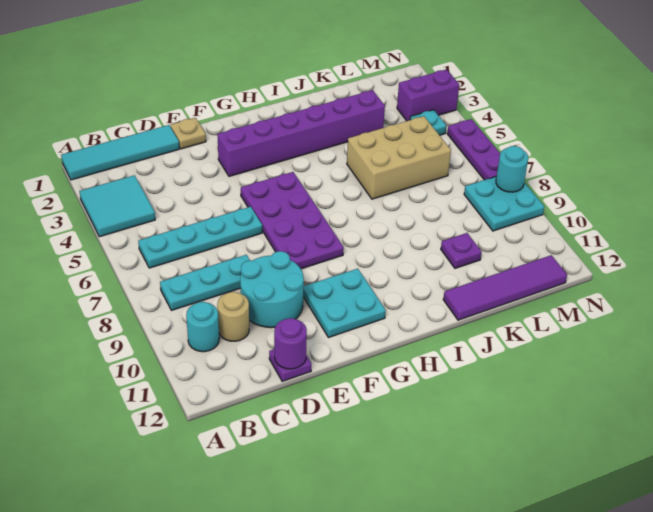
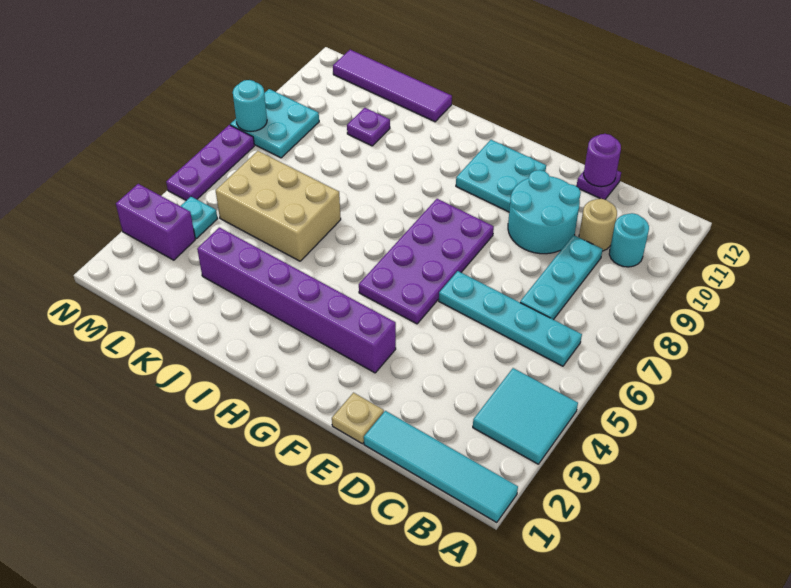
cyan plate B8:D8 level 1 -> cyan plate C7:C9 level 1

